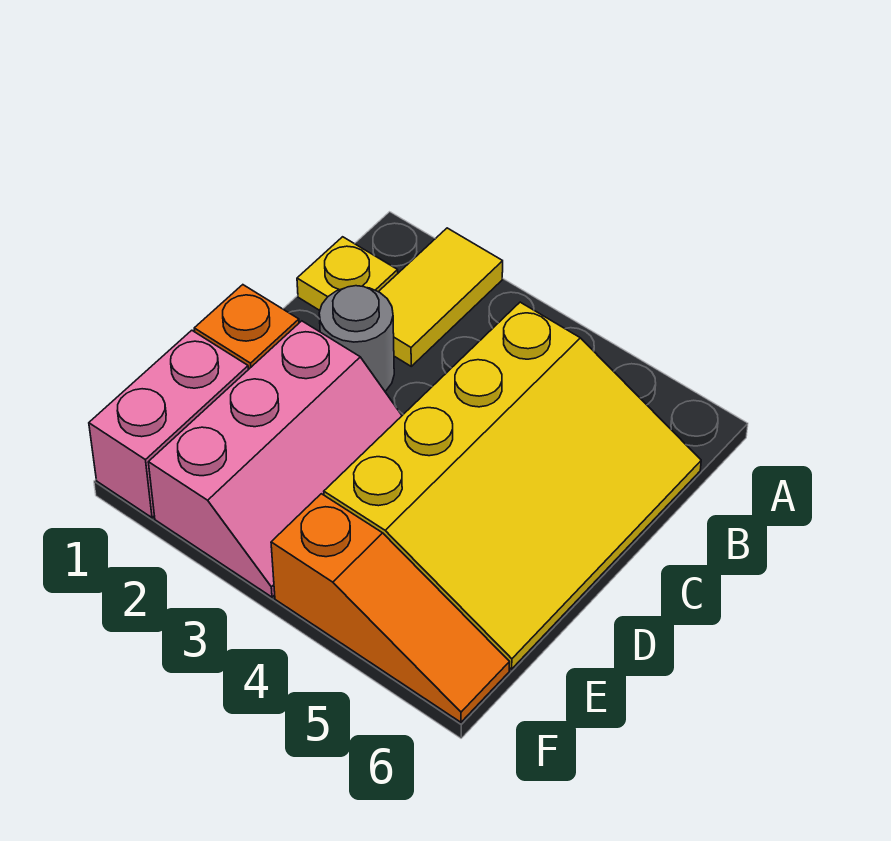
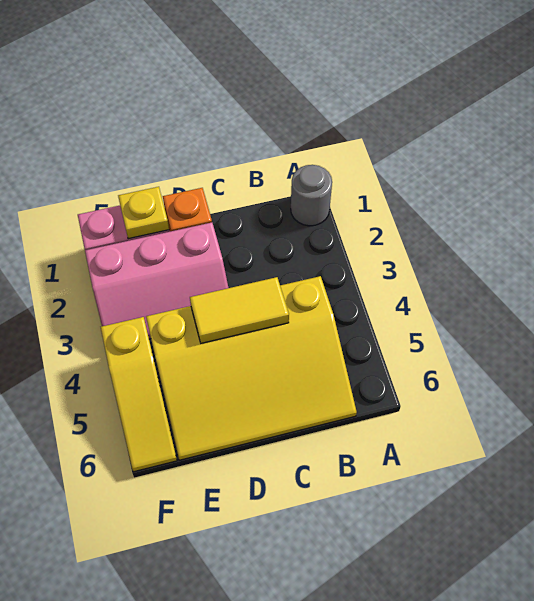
yellow tile A2:B2 level 1 -> yellow tile C4:D4 level 2
yellow plate B1 level 1 -> yellow plate E1 level 2
grey round brick C2 level 1 -> grey round brick A1 level 1
orange slope F4:F6 level 1 top 4 -> yellow slope F4:F6 level 1 top 4

